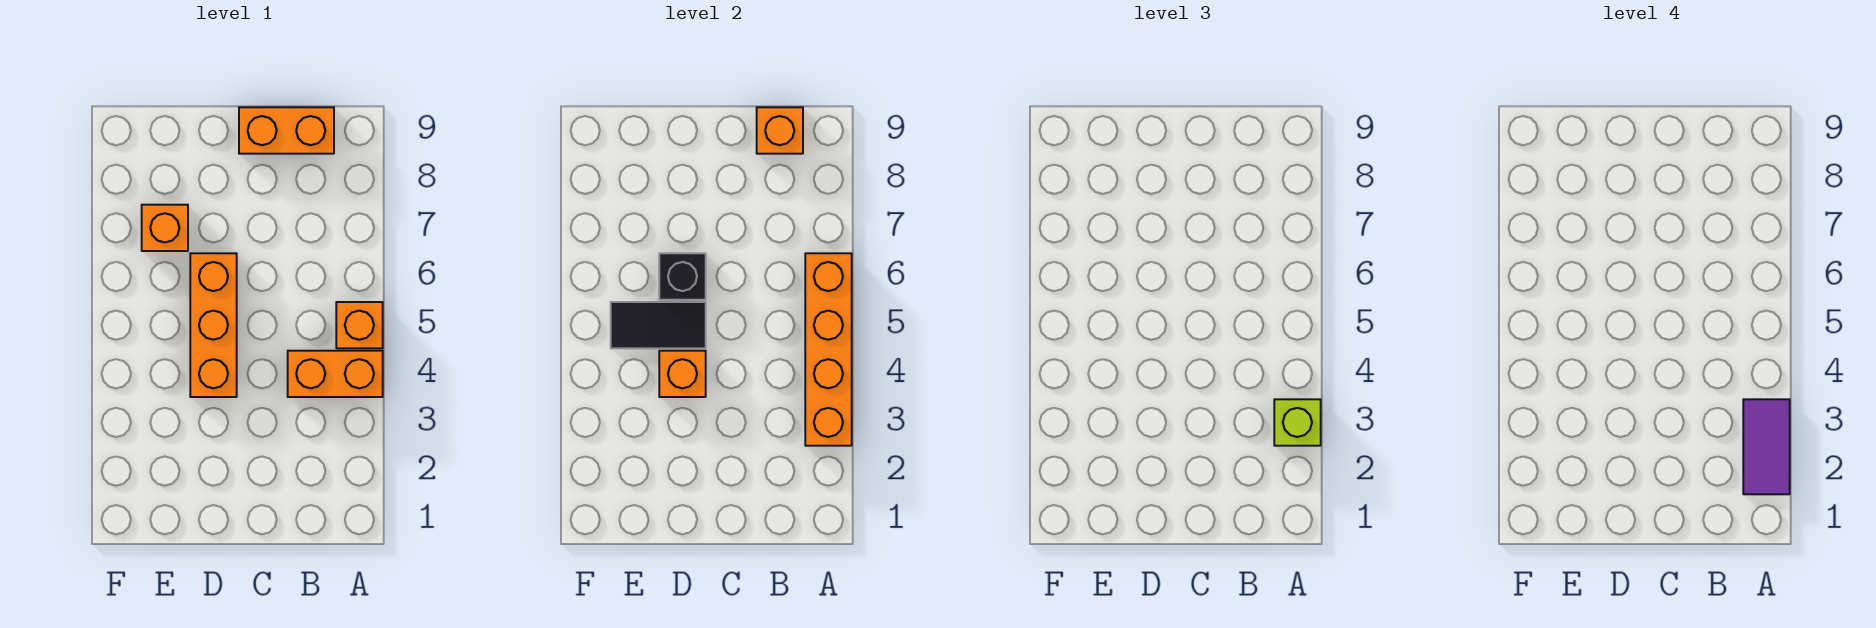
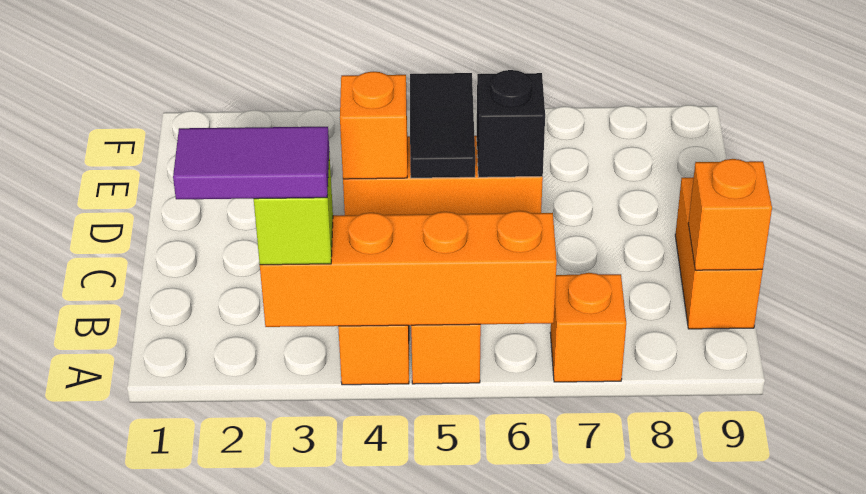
orange brick E7 level 1 -> orange brick A7 level 1

